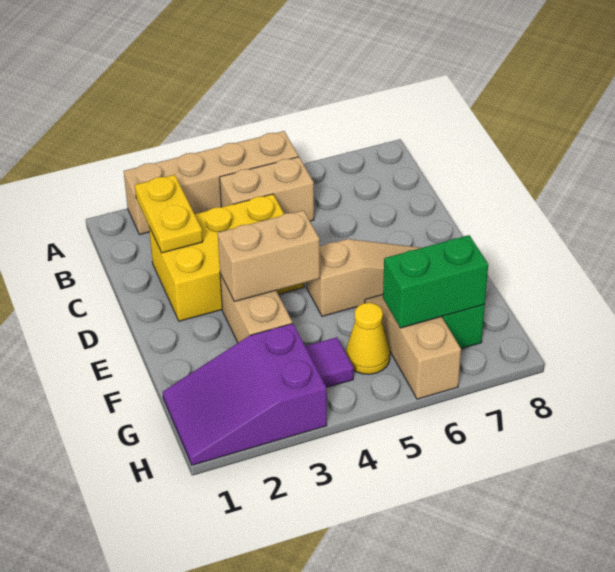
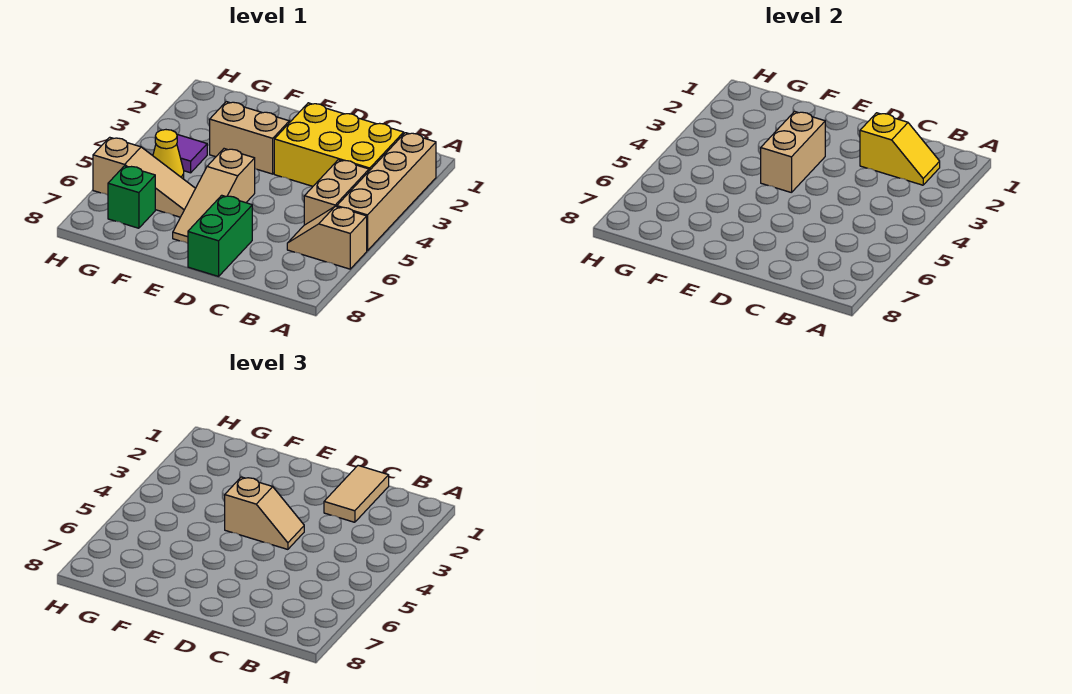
none -> tan slope A6:B6 level 1 top A
yellow plate B2:C2 level 2 -> yellow slope B2:C2 level 2 top C
none -> tan tile C1:C2 level 3
yellow brick C2:D4 level 1 -> yellow brick B2:D3 level 1
none -> tan slope D4:E4 level 3 top E
purple slope G1:H3 level 1 top 3 -> none
green brick G6:G7 level 2 -> green brick D7:D8 level 1

